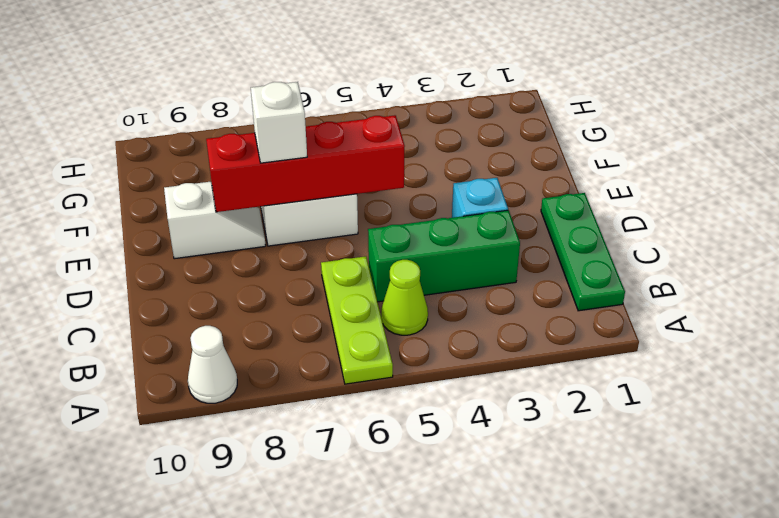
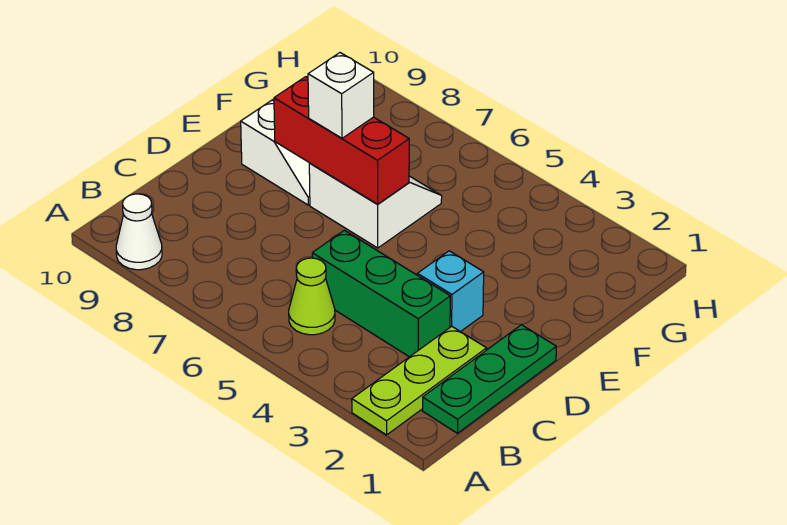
lime plate A6:C6 level 1 -> lime plate A2:C2 level 1
red brick E5:E8 level 2 -> red brick E6:E8 level 2

